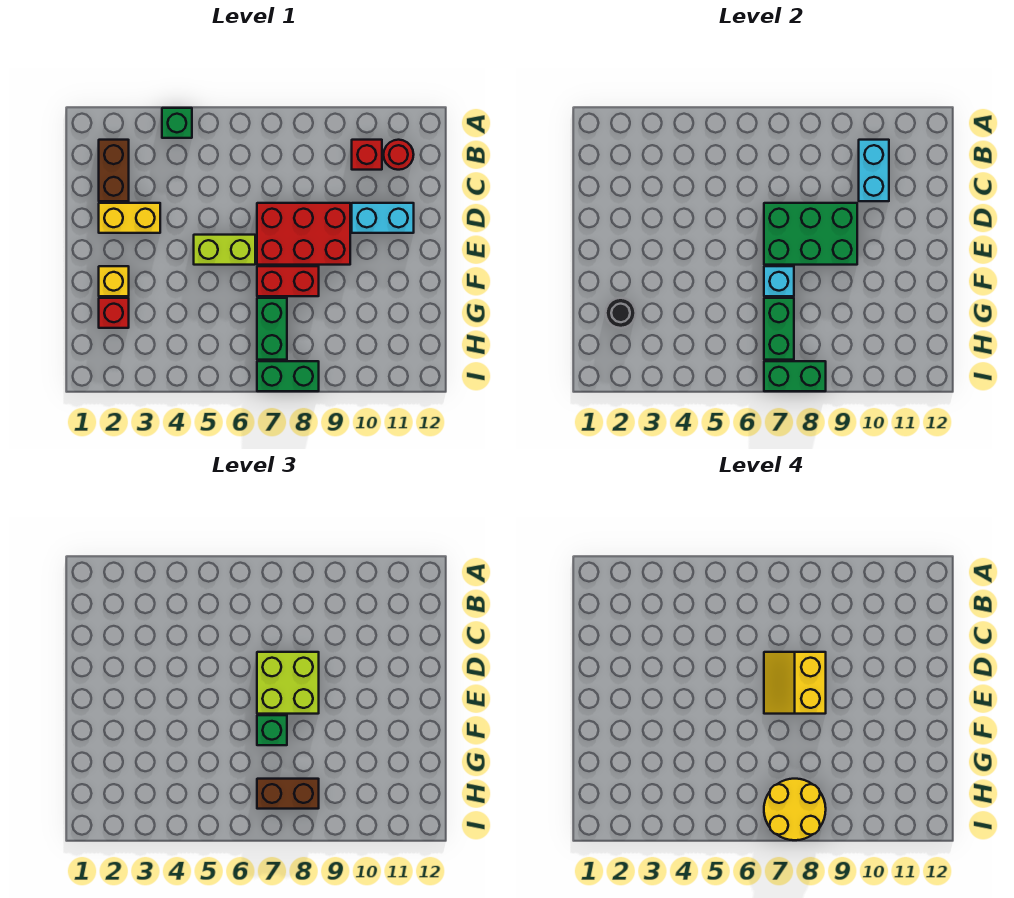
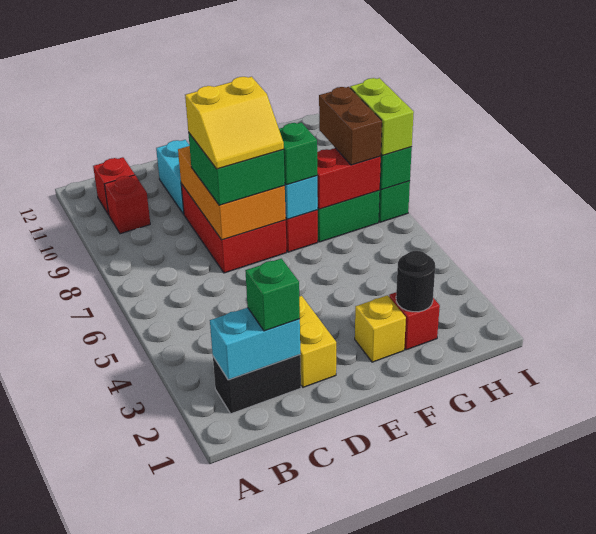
green brick A4 level 1 -> green brick C2 level 3
brown brick B2:C2 level 1 -> black brick B2:C2 level 1
cyan brick B10:C10 level 2 -> cyan brick B2:C2 level 2
red round brick B11 level 1 -> red brick B11 level 1
green brick D7:E9 level 2 -> orange brick D7:E9 level 2
lime brick D7:E8 level 3 -> green brick D7:E8 level 3
lime brick E5:E6 level 1 -> lime brick I7:I8 level 3
green brick G7:H7 level 2 -> red brick G7:H7 level 2
yellow round brick H7:I8 level 4 -> none

